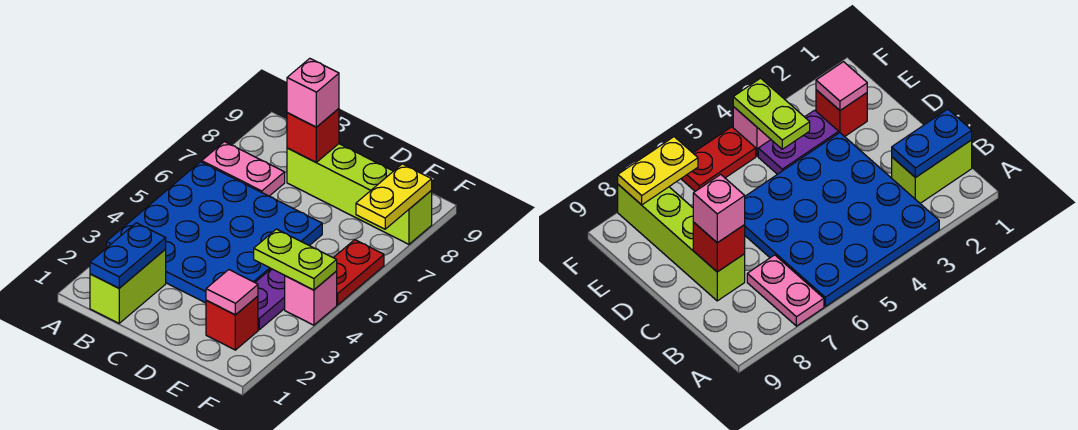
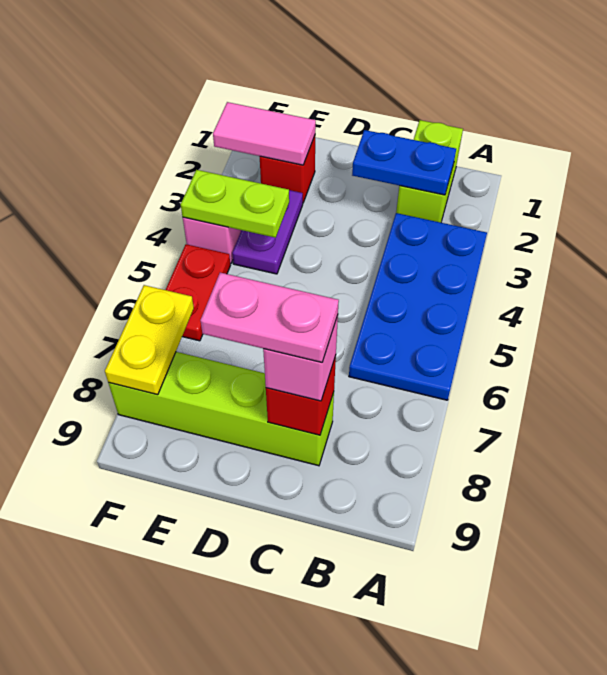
blue plate A3:D6 level 1 -> blue plate A3:B6 level 1
pink plate A7:B7 level 1 -> pink plate C8:D8 level 4
blue plate B1:B2 level 2 -> blue plate B2:C2 level 2
pink tile E2 level 2 -> pink tile E2:F2 level 2

